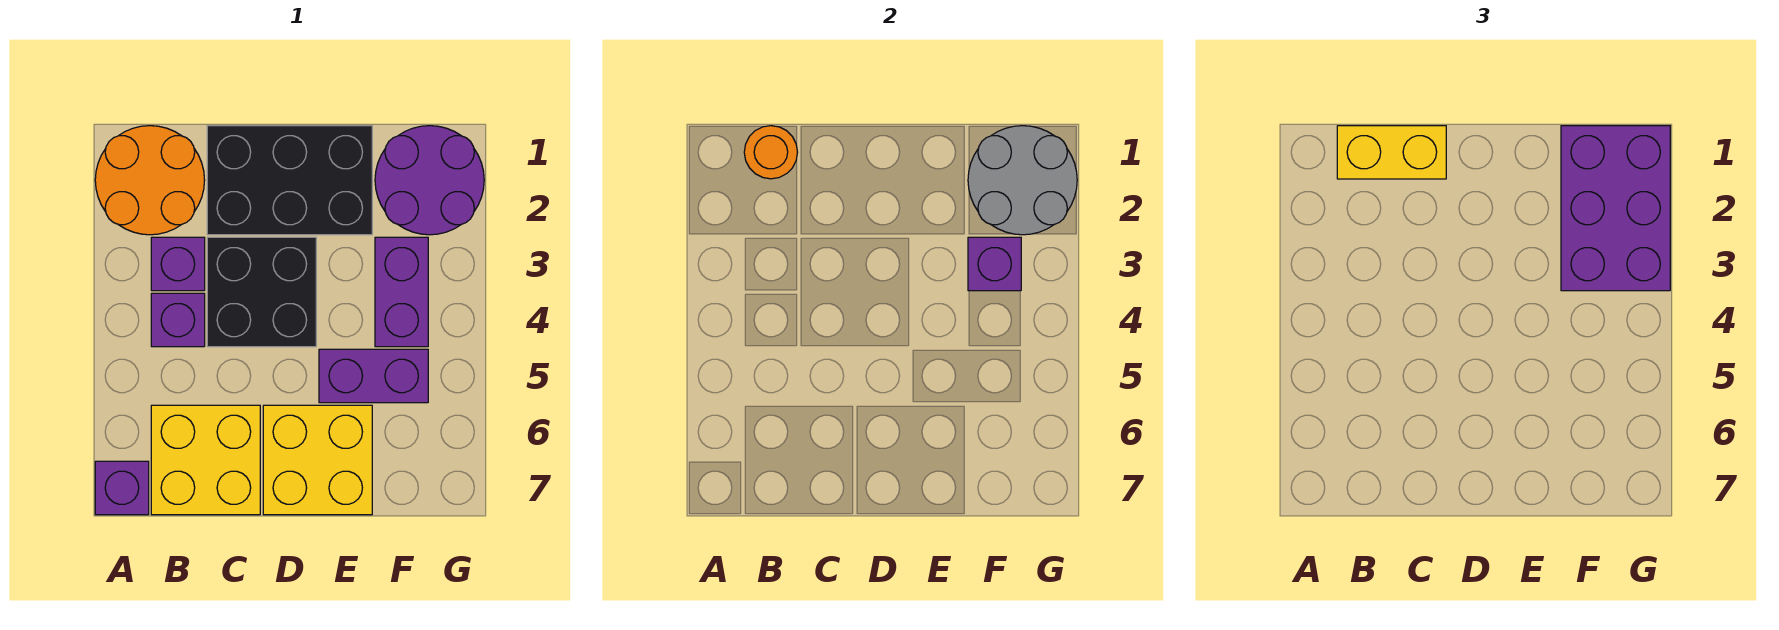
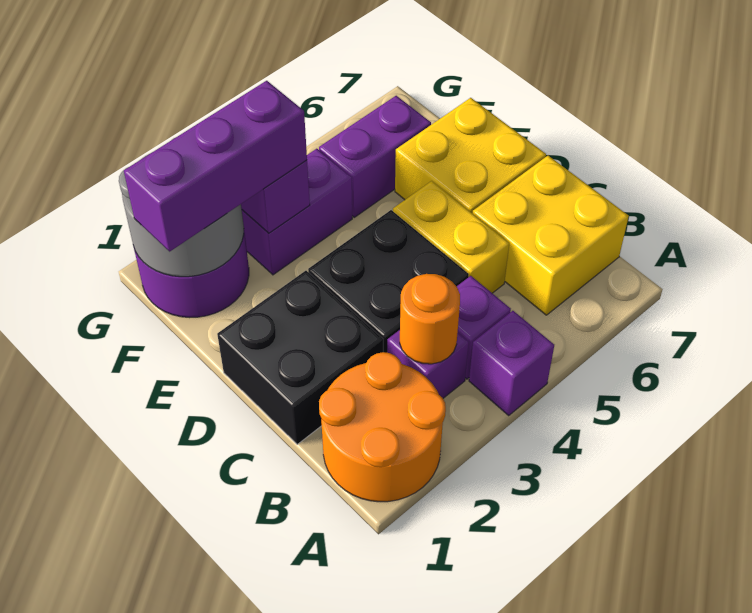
purple brick A7 level 1 -> purple brick A4 level 1
orange round brick B1 level 2 -> orange round brick B3 level 2
yellow brick B1:C1 level 3 -> yellow brick C5:D5 level 1
black brick C1:E2 level 1 -> black brick C1:D2 level 1
purple brick E5:F5 level 1 -> purple brick F5:F6 level 1
purple brick F1:G3 level 3 -> purple brick F1:F3 level 3

